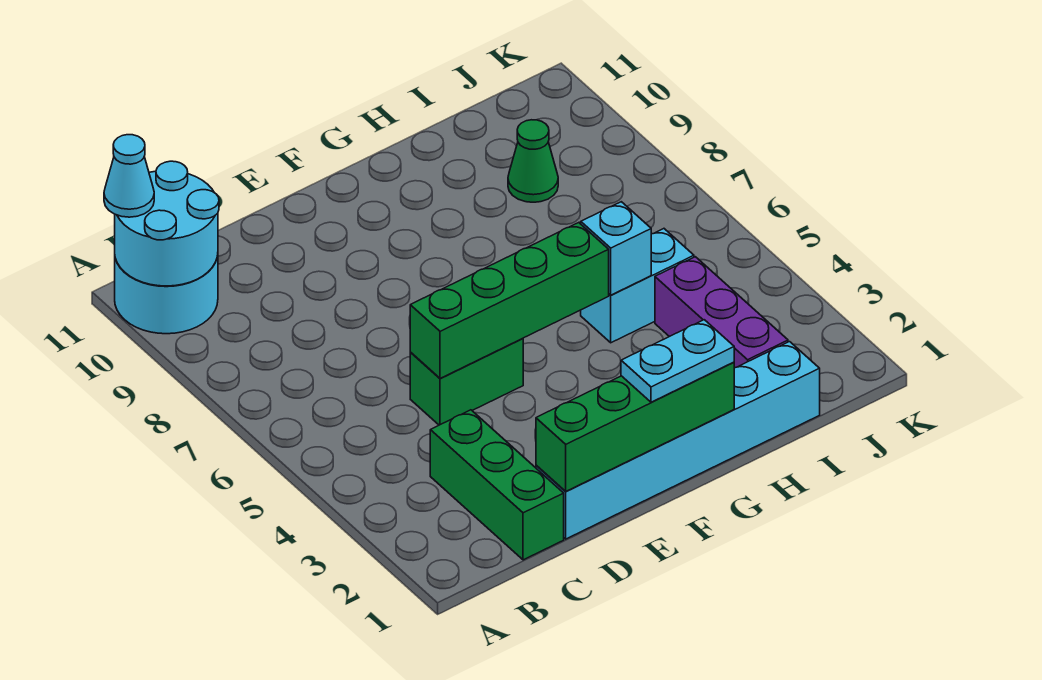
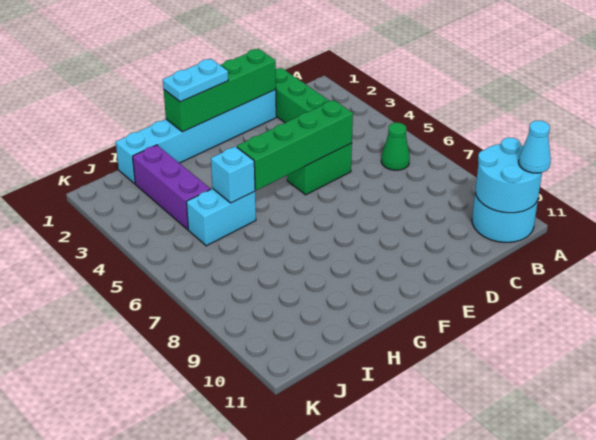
green cone I9 level 1 -> green cone B6 level 1

